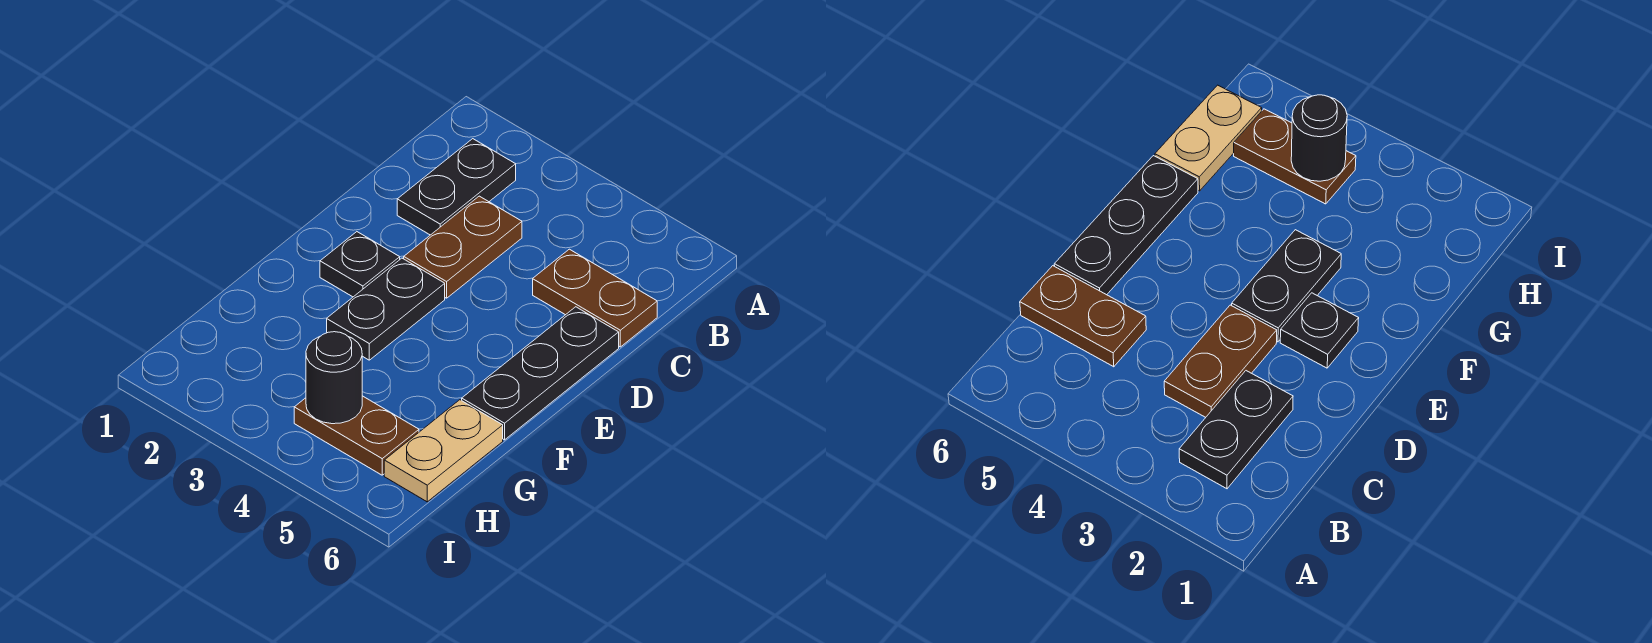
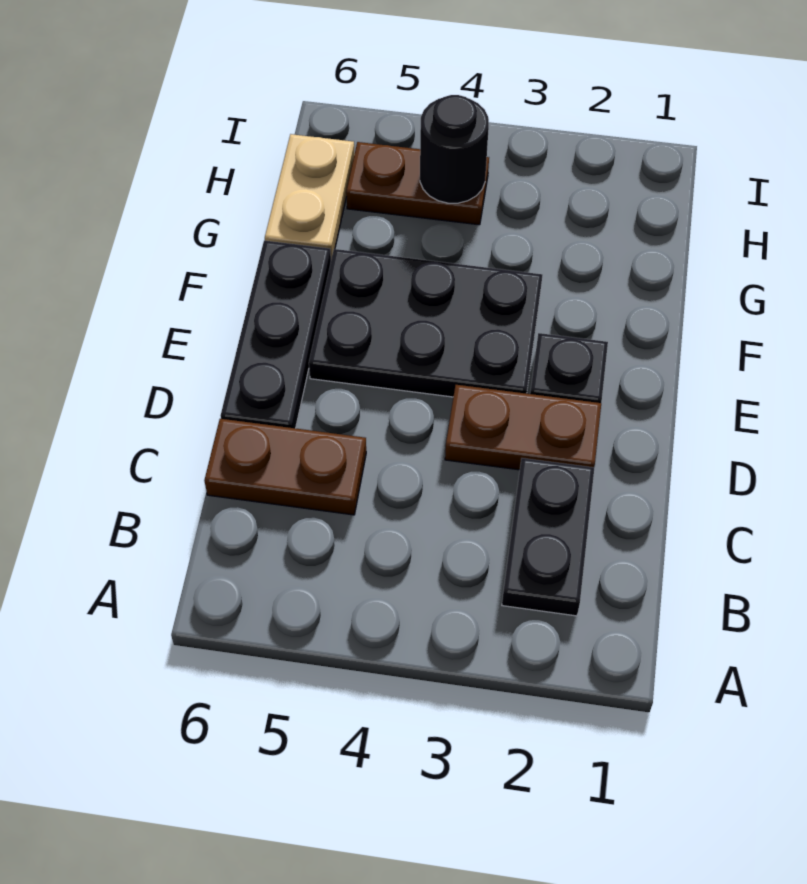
brown plate C3:D3 level 1 -> brown plate D2:D3 level 1
black plate E3:F3 level 1 -> black plate E3:F5 level 1

